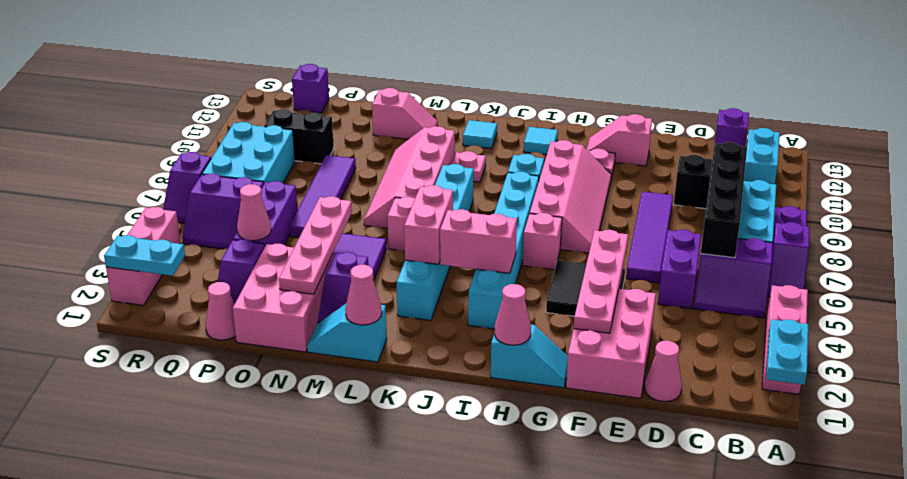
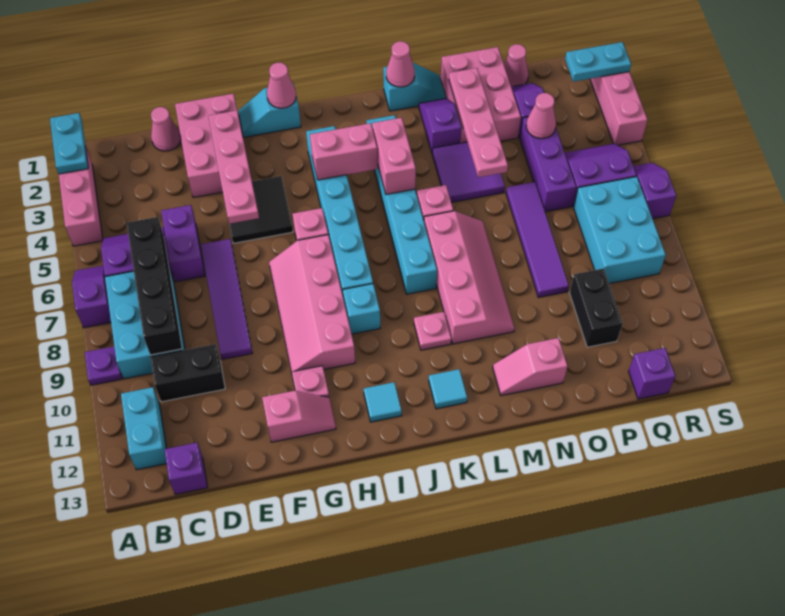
black brick P10:Q10 level 1 -> black brick P10:P11 level 1

